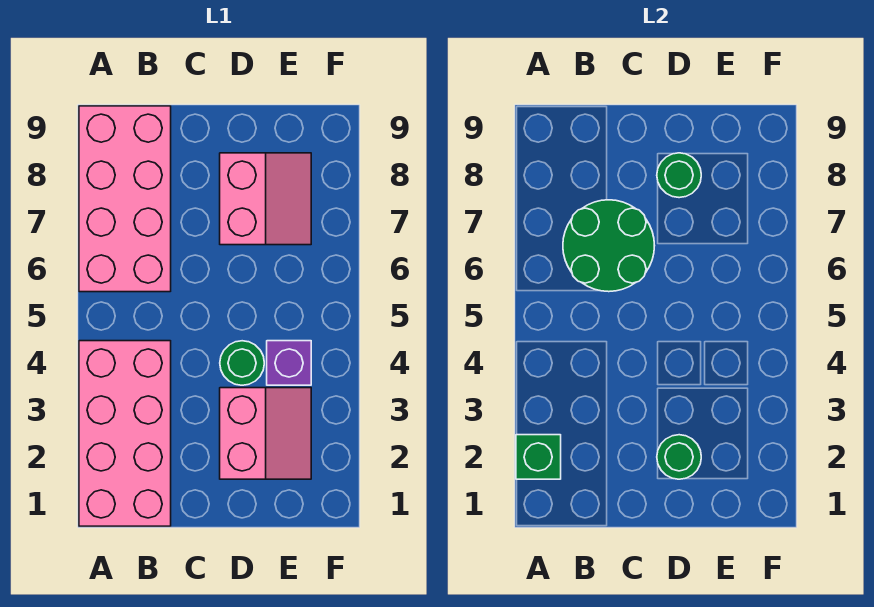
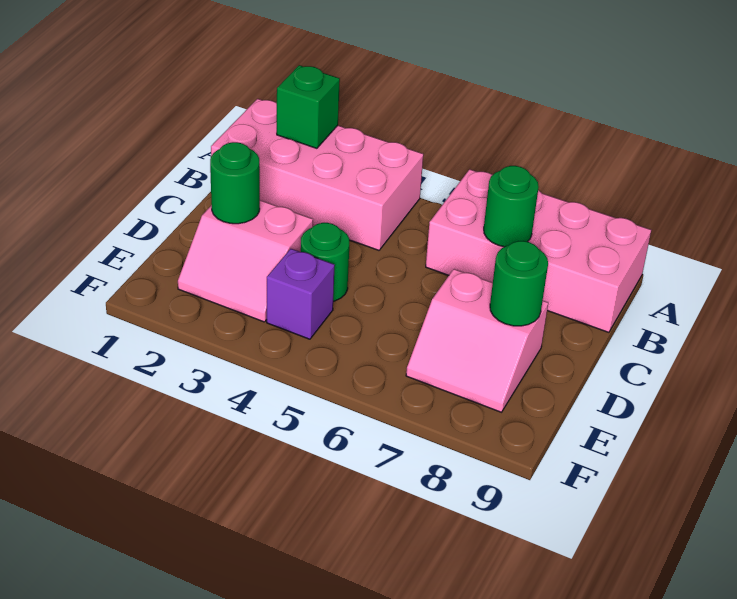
green round brick B6:C7 level 2 -> green round brick B7 level 2

